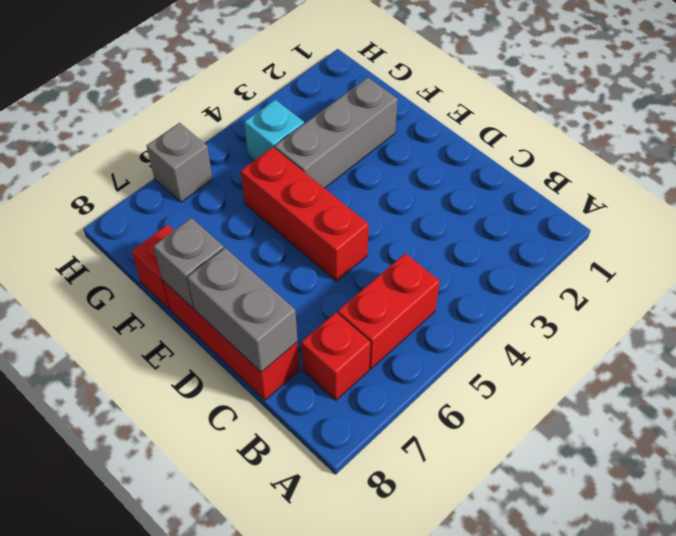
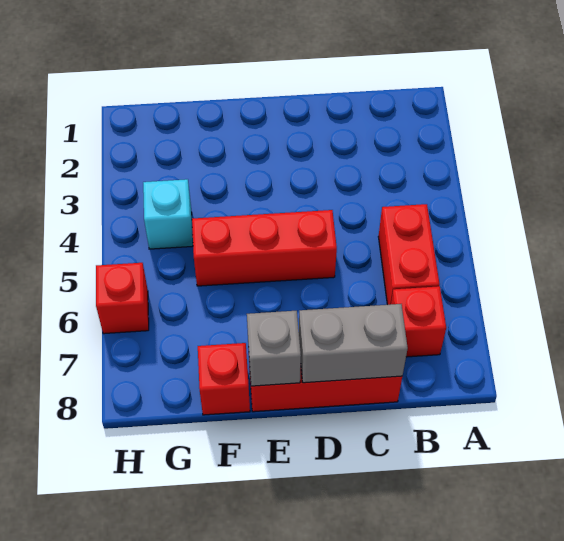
grey brick F2:F4 level 1 -> none
grey brick H6 level 1 -> red brick H6 level 1

